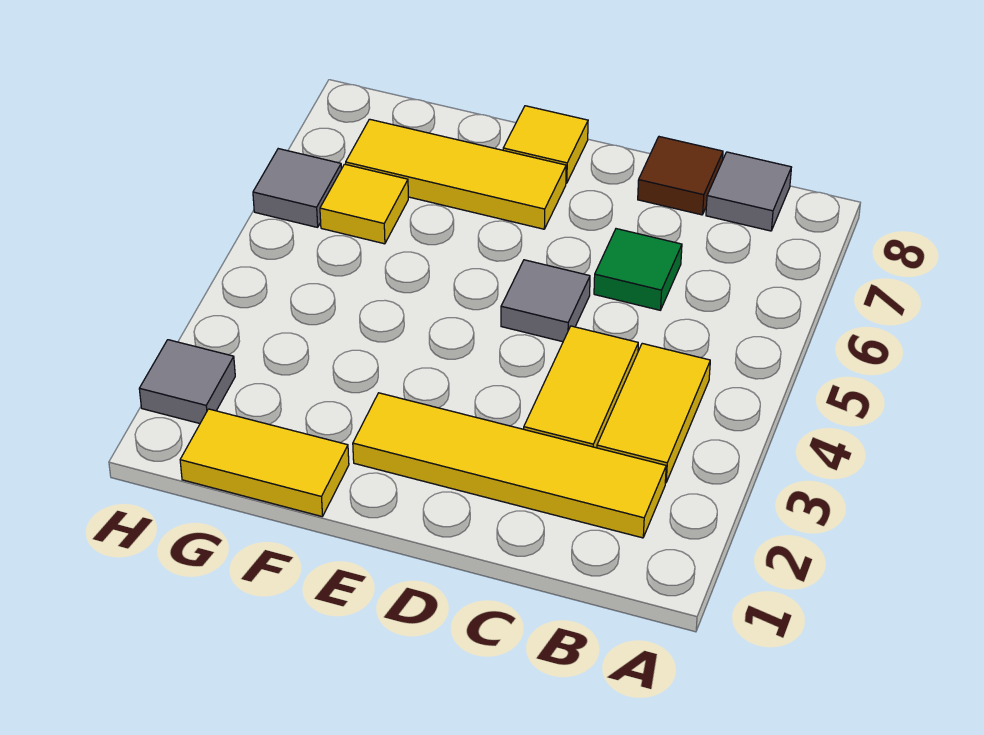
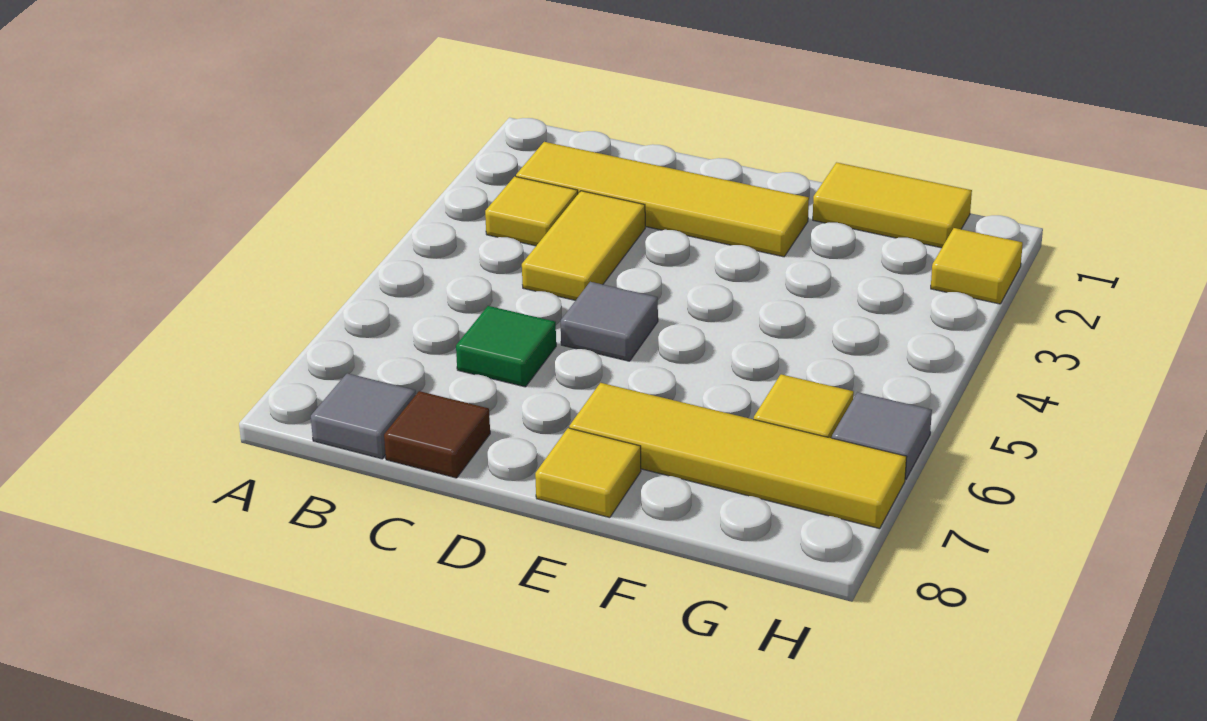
yellow tile B3:B4 level 1 -> yellow tile B3 level 1
yellow tile E7:G7 level 1 -> yellow tile E7:H7 level 1
grey tile H2 level 1 -> yellow tile H2 level 1

